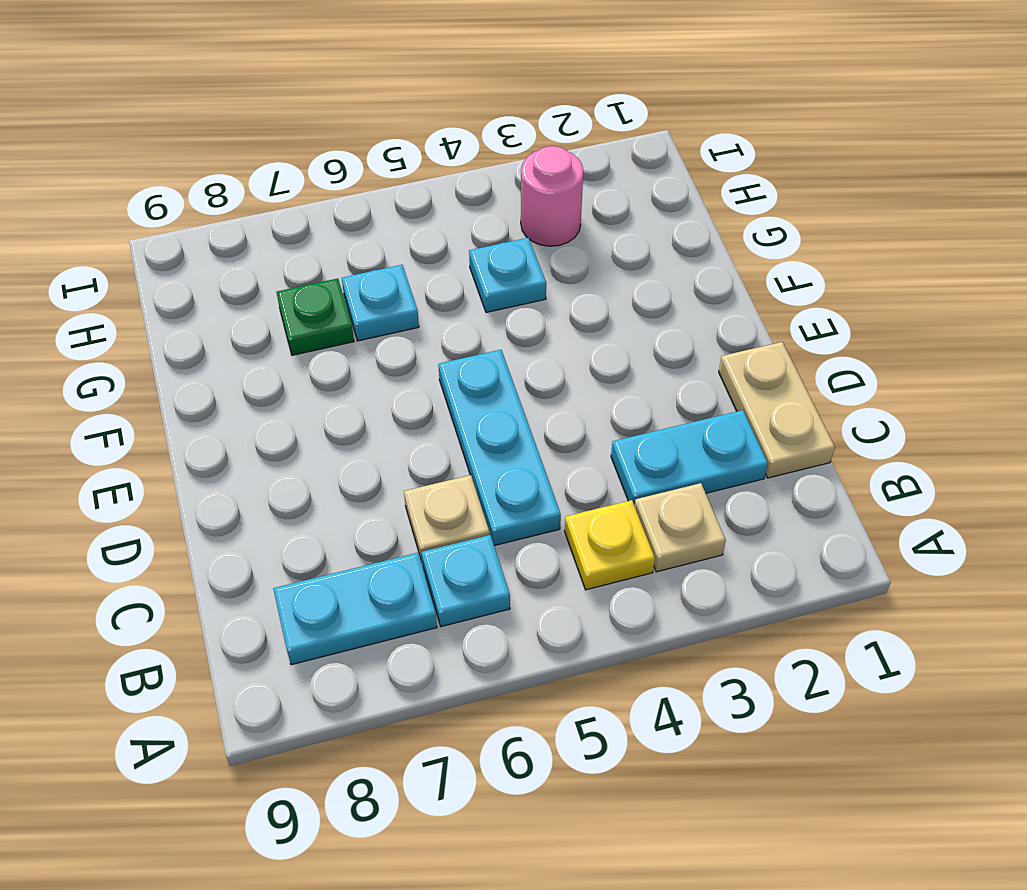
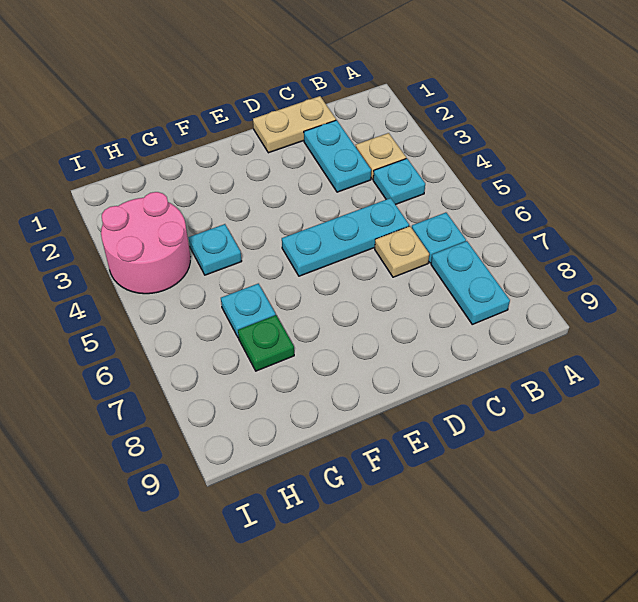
yellow plate B4 level 1 -> cyan plate B4 level 1
pink round brick H3 level 1 -> pink round brick H3:I4 level 1

